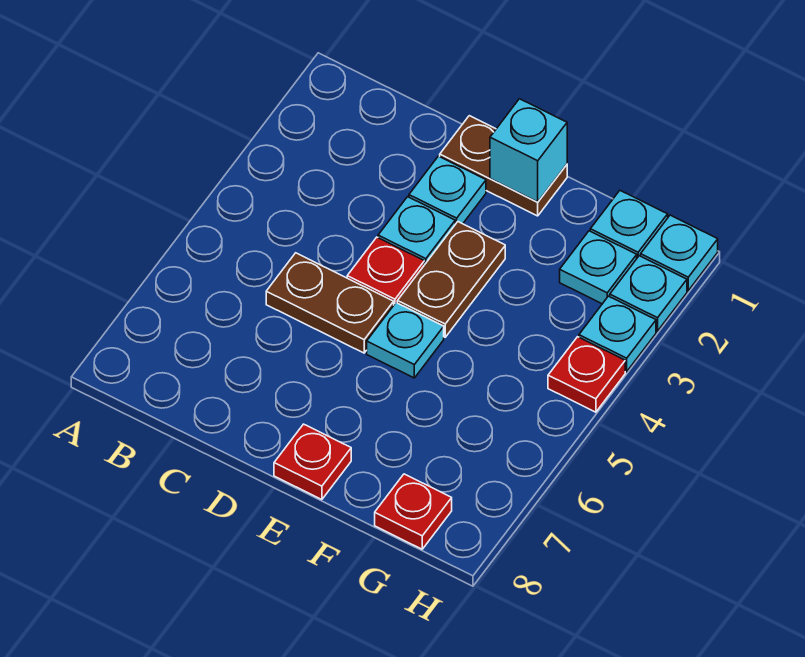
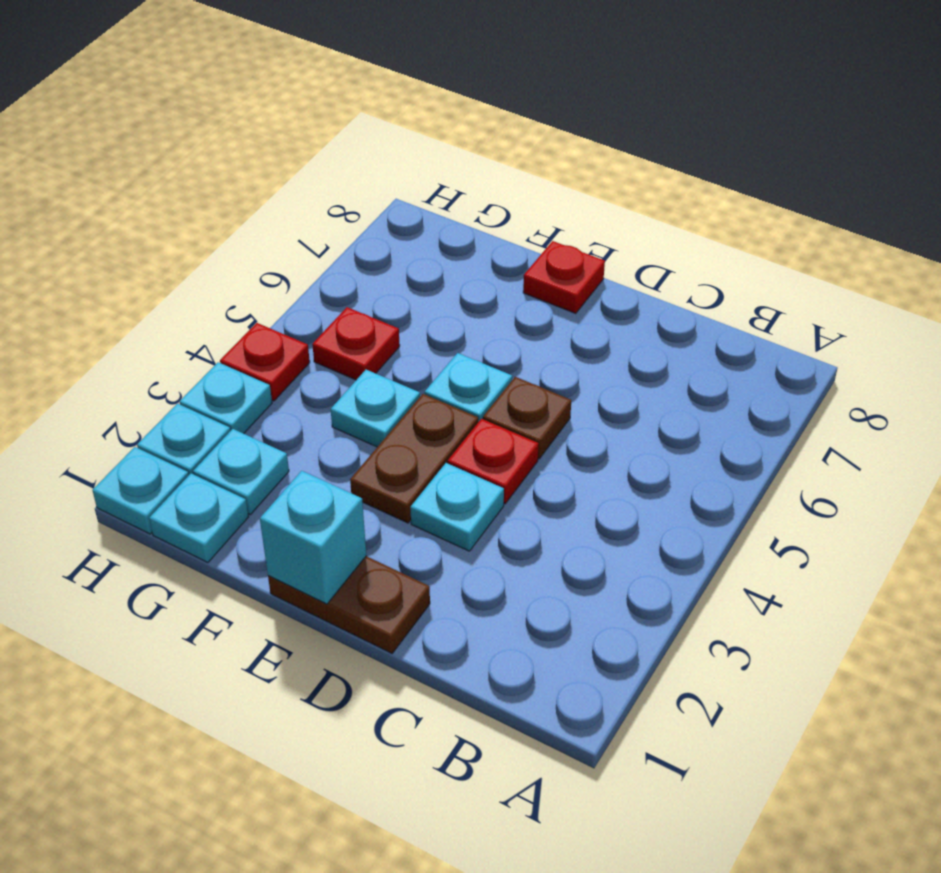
brown plate C5:D5 level 1 -> brown plate D5 level 1
cyan plate D2 level 1 -> cyan plate F4 level 1
red plate G8 level 1 -> red plate G5 level 1

